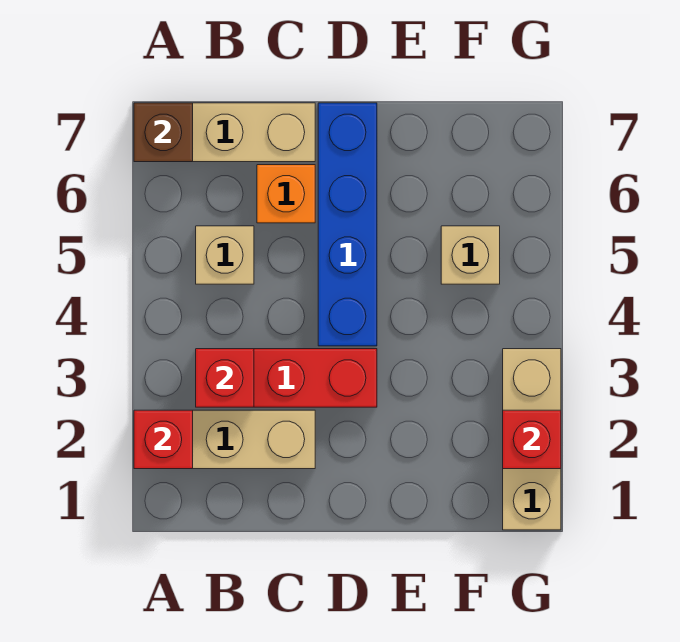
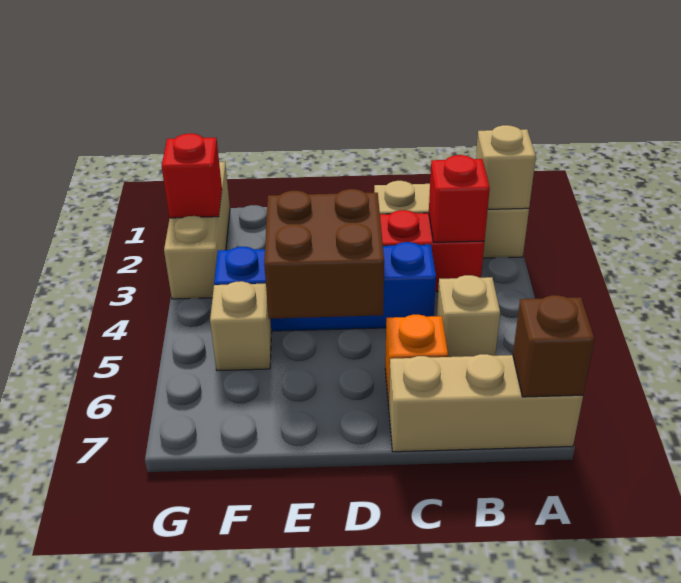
red brick A2 level 2 -> tan brick A2 level 2
blue brick D4:D7 level 1 -> blue brick C4:F4 level 1
none -> brown brick D4:E5 level 2

